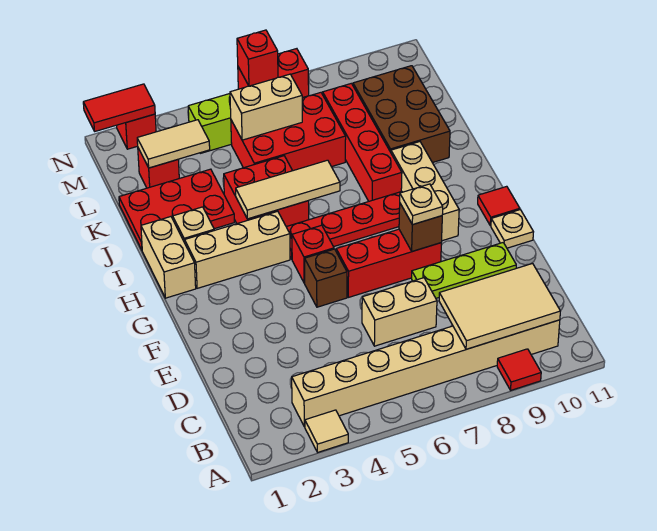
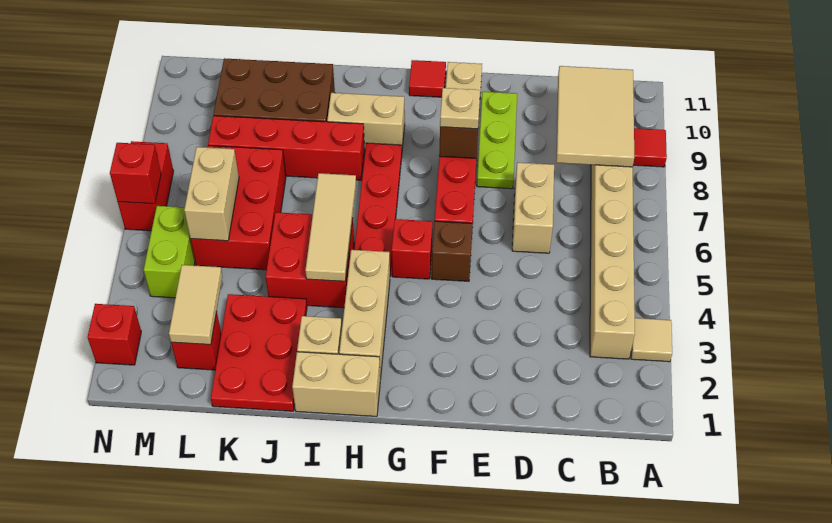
tan brick G9:I9 level 1 -> tan brick H9:I9 level 1
red tile N1:N2 level 2 -> none

